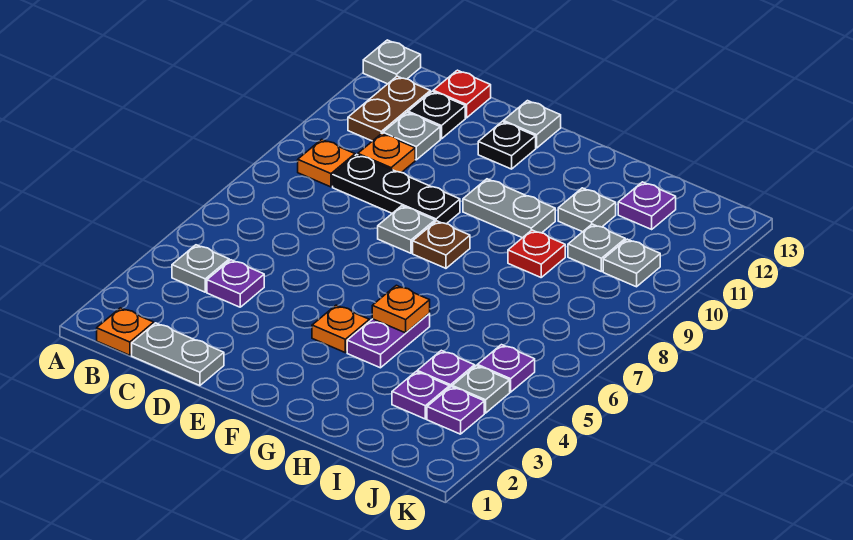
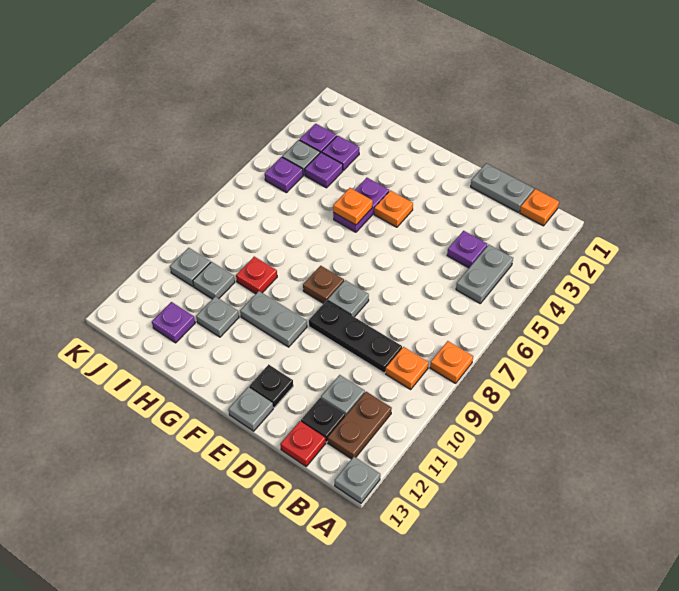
grey plate B4 level 1 -> grey plate B4:B5 level 1
orange plate C10 level 1 -> orange plate A8 level 1

